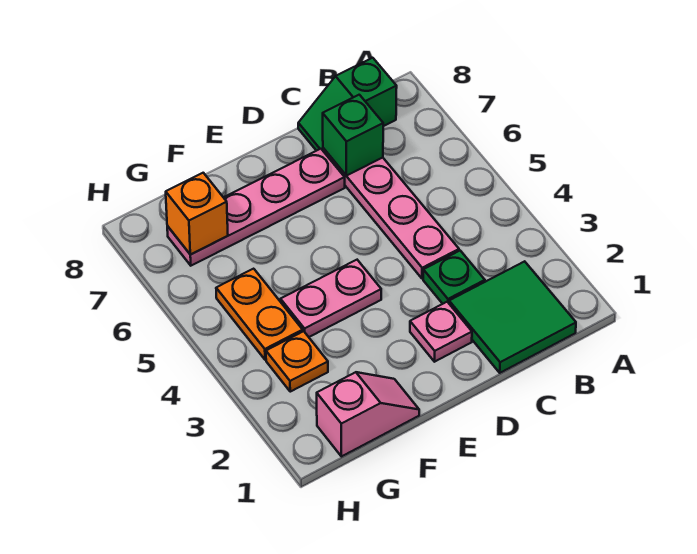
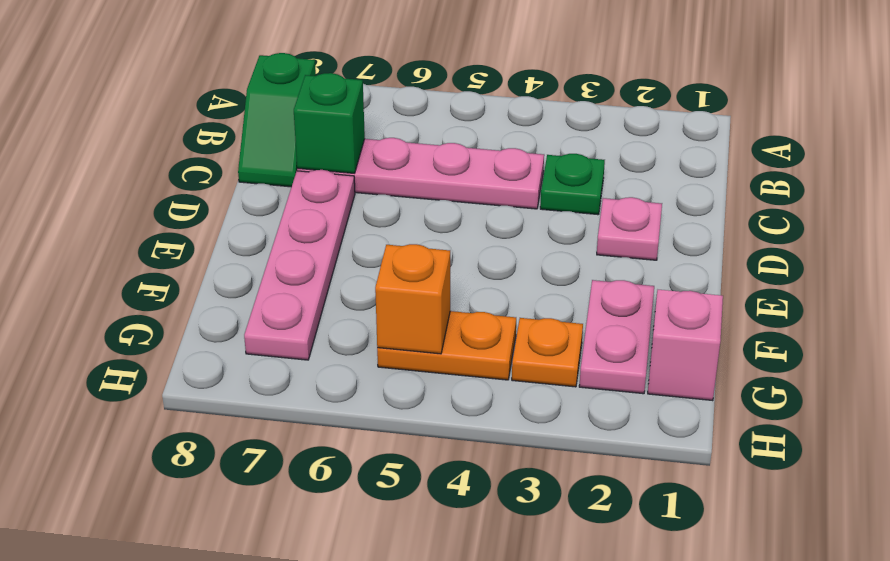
green tile B1:C2 level 1 -> none
pink plate E4:F4 level 1 -> pink plate F2:G2 level 1
orange brick G7 level 2 -> orange brick G5 level 2

